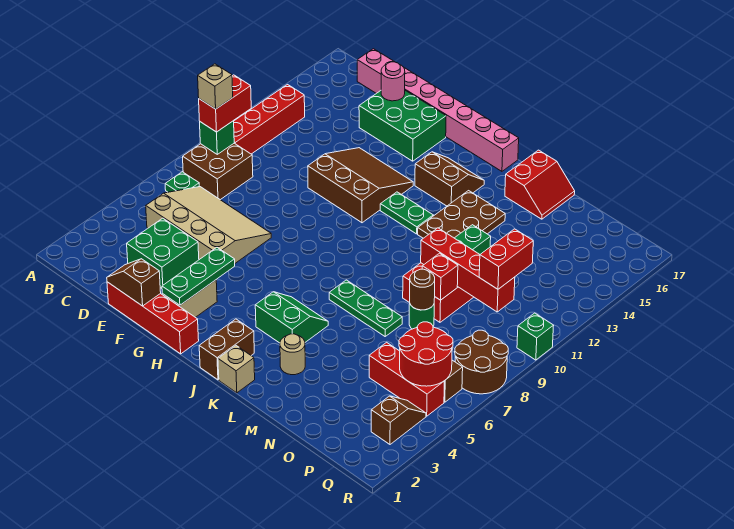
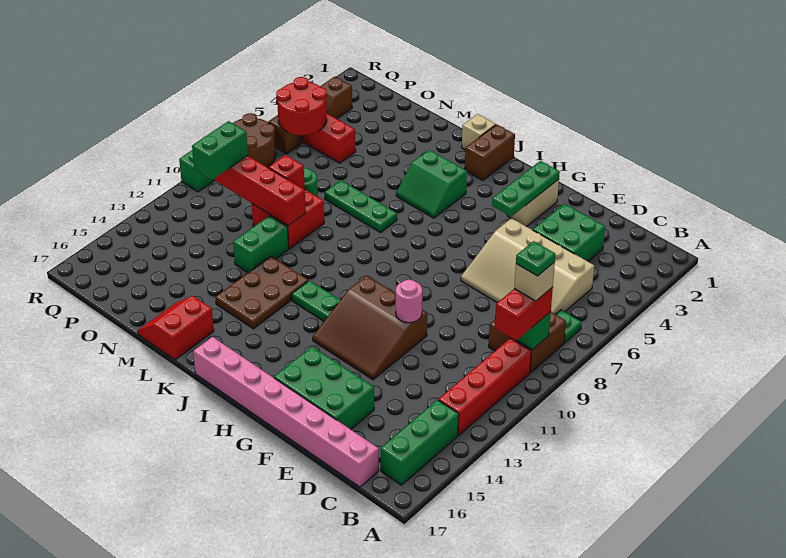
none -> green plate B9 level 5
none -> green brick B14:B16 level 1
red brick E1:H1 level 1 -> none
brown slope E1:F1 level 2 top F -> none
pink round brick E16 level 2 -> pink round brick F11 level 2
brown slope I14:J15 level 1 top 14 -> none
tan round brick L3 level 1 -> none
brown round brick N8 level 2 -> none
red brick P10:P11 level 3 -> green brick P10:P11 level 3

